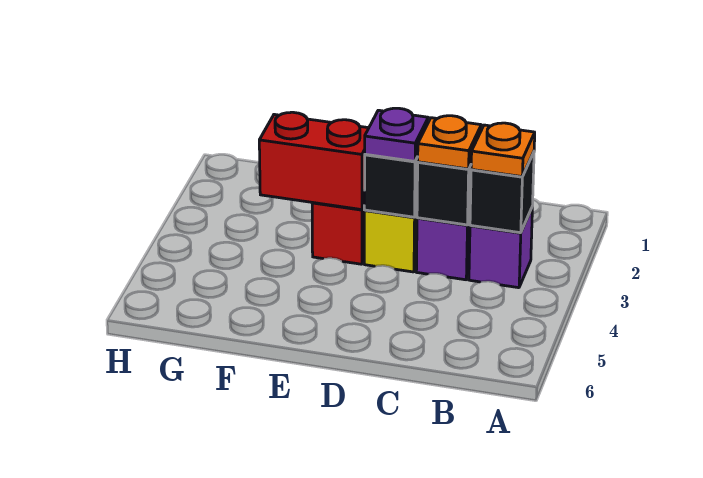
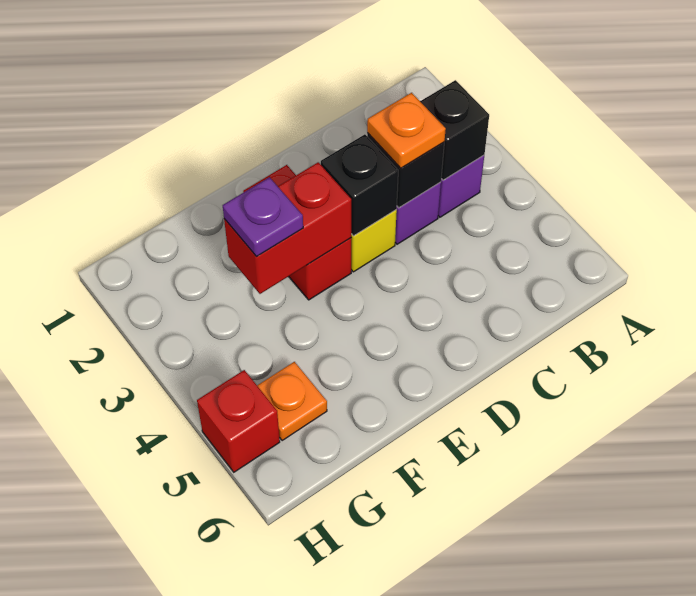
orange plate B3 level 3 -> orange plate G5 level 1
purple plate D3 level 3 -> purple plate F3 level 3
none -> red brick H5 level 1

